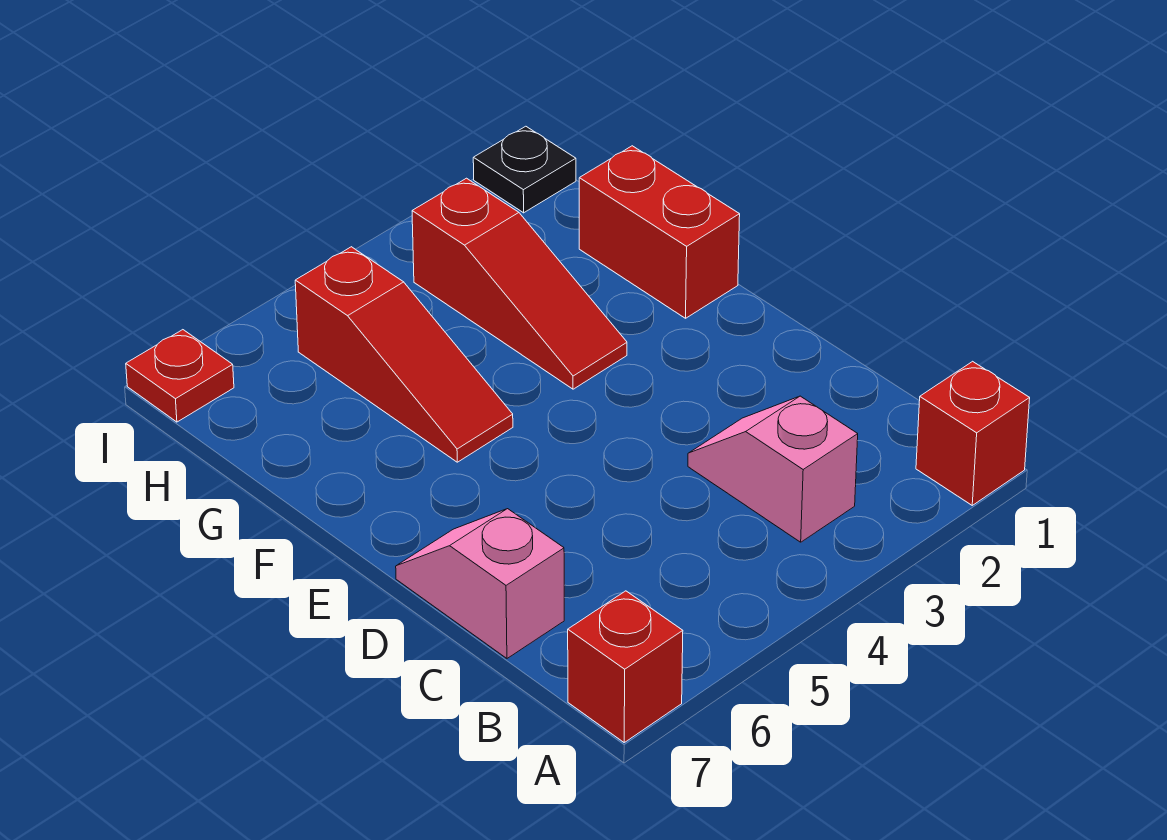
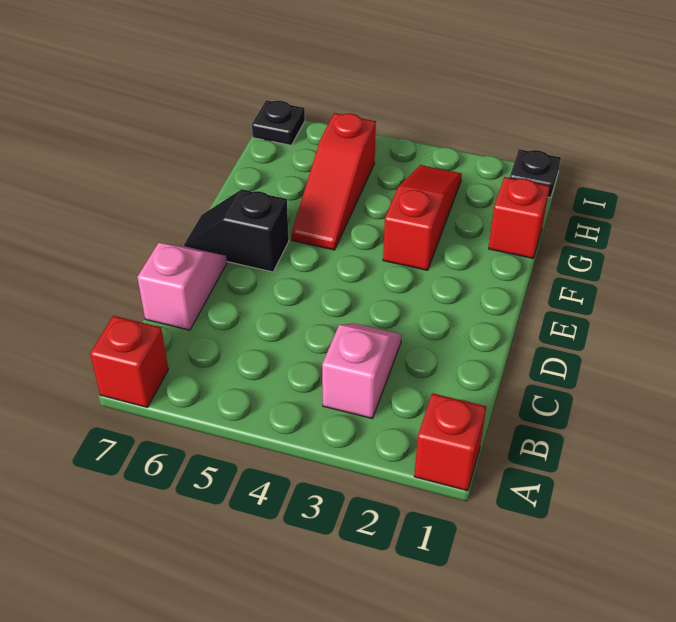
none -> black slope E6:E7 level 1 top 6
red brick F1:G1 level 1 -> red brick G1 level 1
red slope F3:H3 level 1 top H -> red slope F3:H3 level 1 top F
red plate I7 level 1 -> black plate I7 level 1

